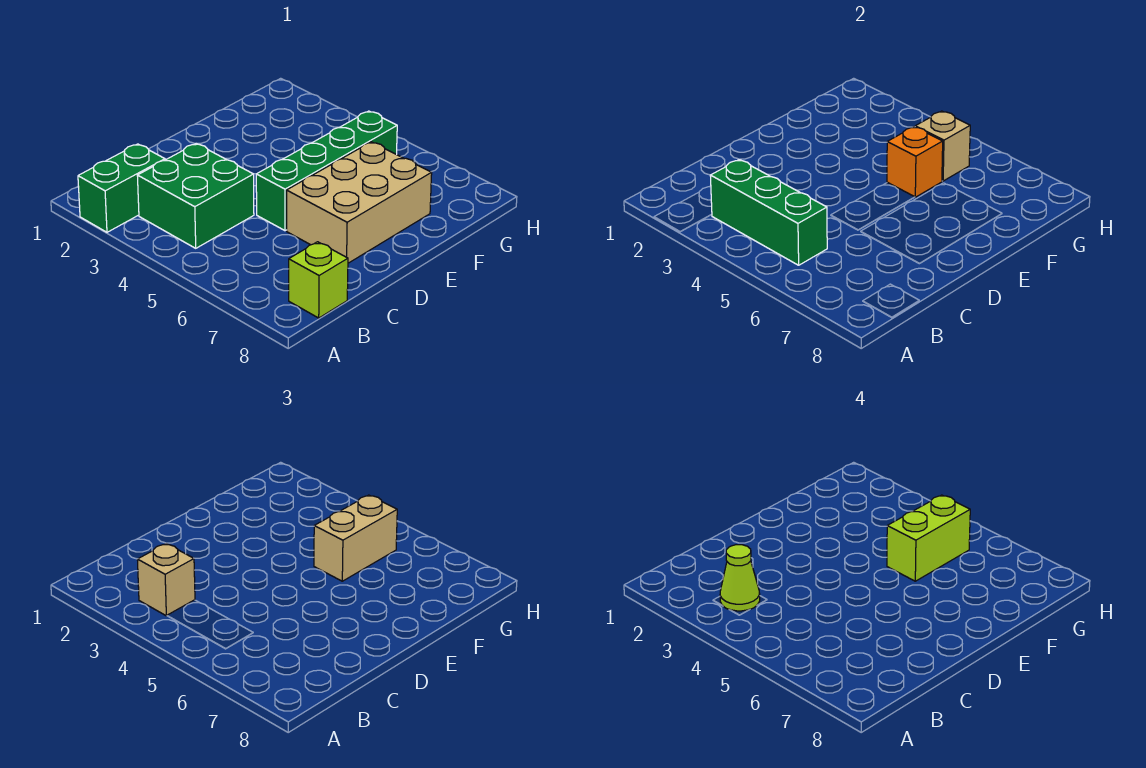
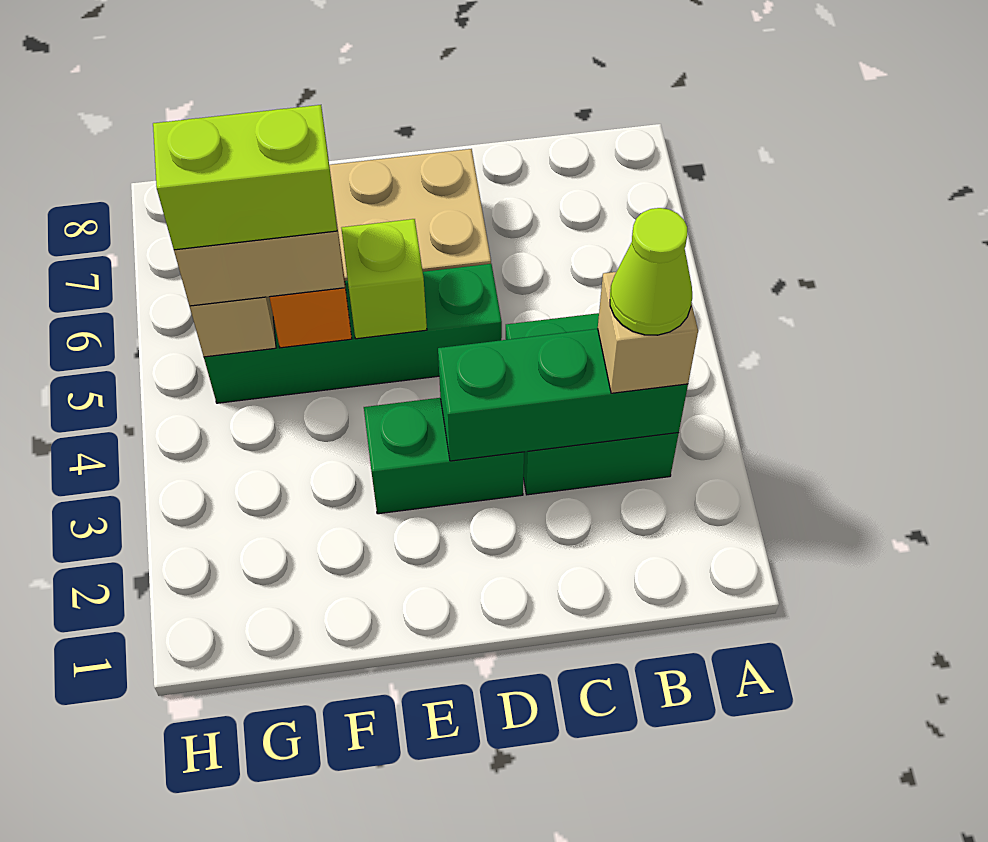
green brick A2:B2 level 1 -> green brick D3:E3 level 1
green brick B3:B5 level 2 -> green brick B3:D3 level 2
lime brick B8 level 1 -> lime brick E5 level 2

